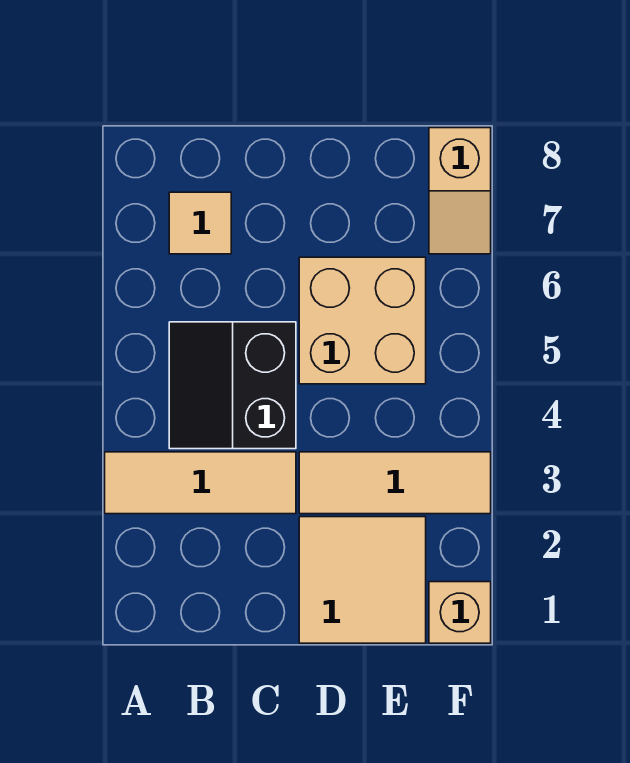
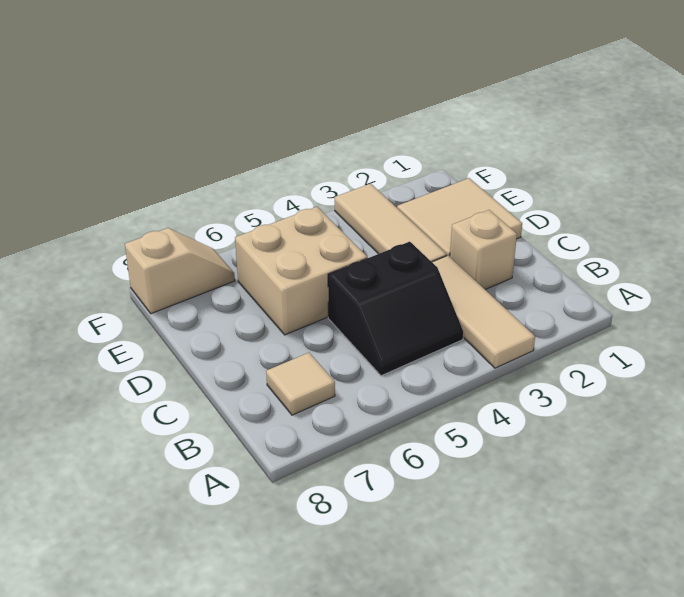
tan brick F1 level 1 -> tan brick C2 level 1

